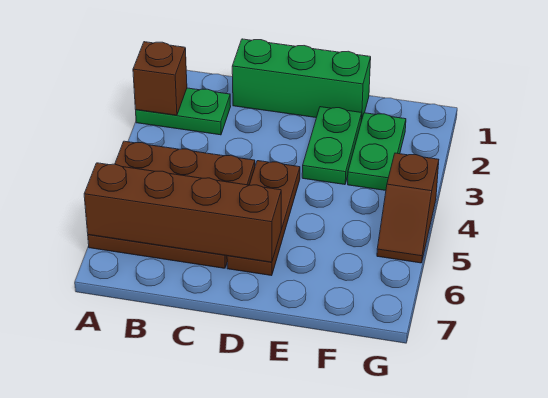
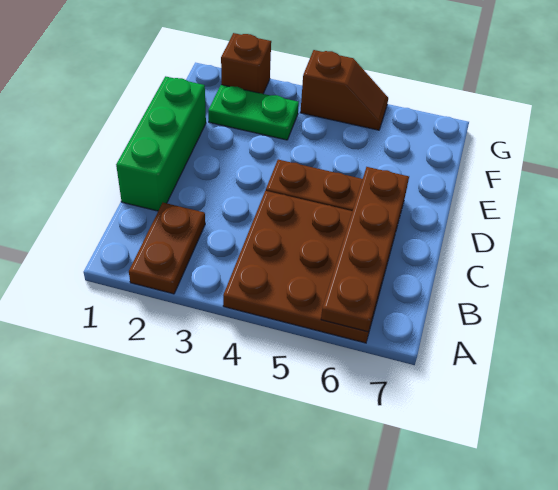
green plate A2:B2 level 1 -> brown plate A2:B2 level 1
brown brick A2 level 2 -> brown brick G2 level 1
brown brick A6:D6 level 2 -> brown plate A6:D6 level 2
green plate E2:E3 level 1 -> none

